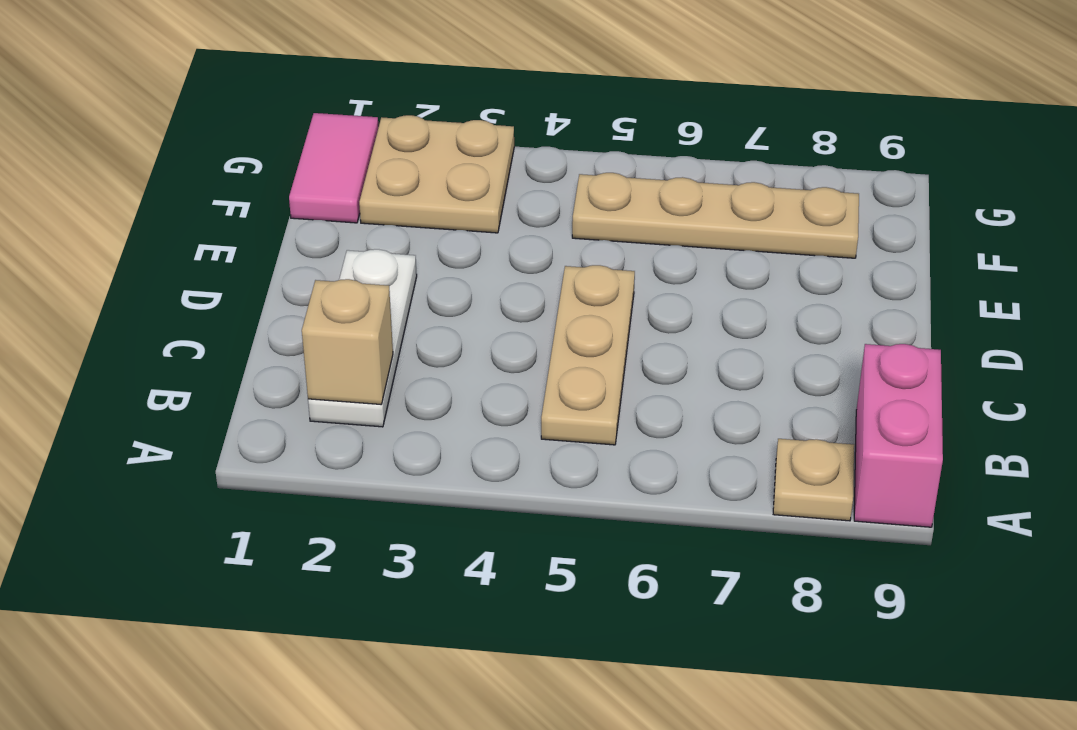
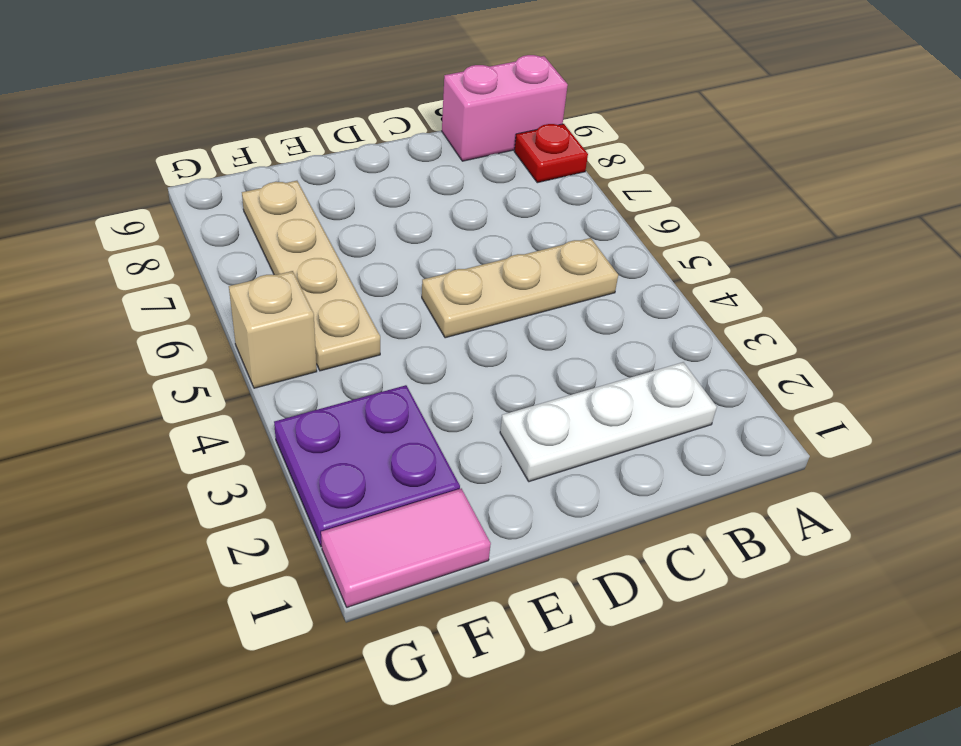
tan plate A8 level 1 -> red plate A8 level 1
tan brick B2 level 2 -> tan brick G5 level 1
tan plate F2:G3 level 1 -> purple plate F2:G3 level 1

